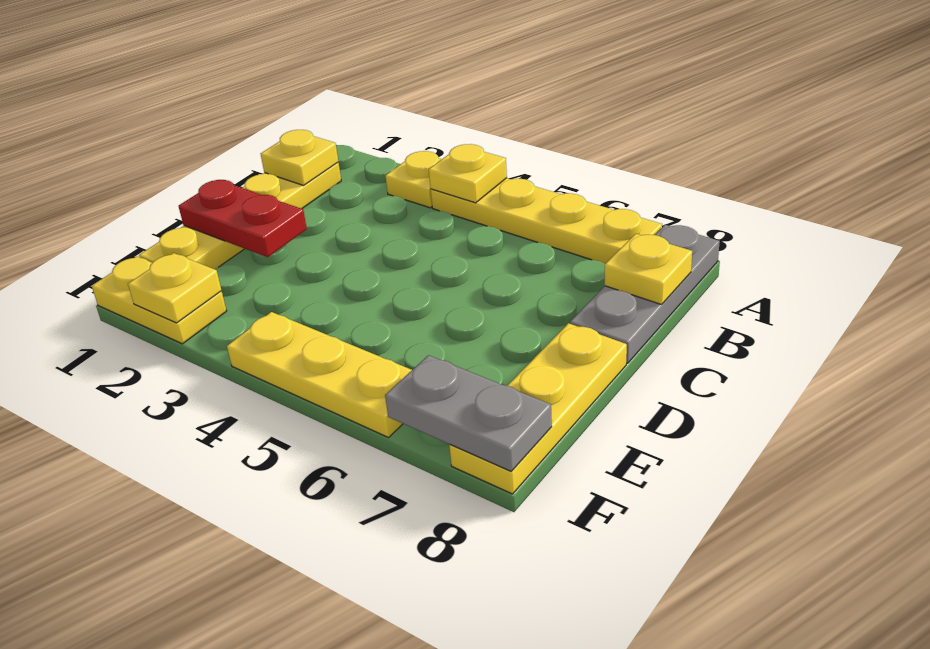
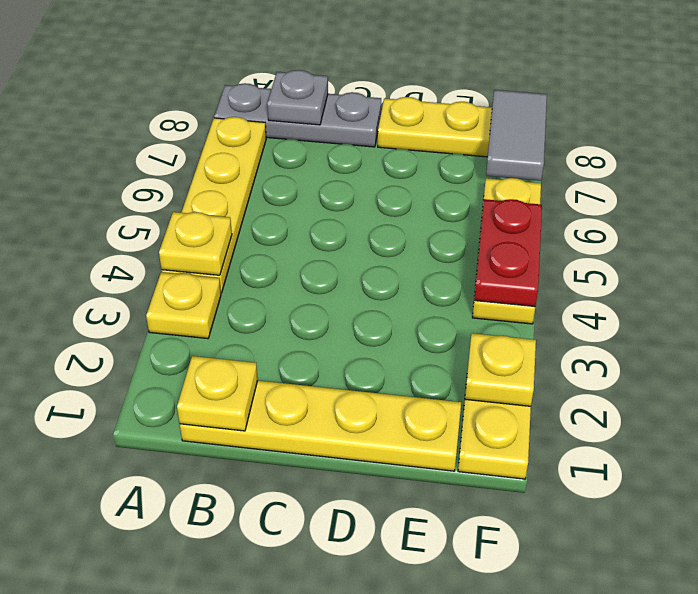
yellow plate B8 level 2 -> grey plate B8 level 2
red plate D1:D2 level 2 -> red plate F4:F5 level 2
grey plate F7:F8 level 2 -> grey tile F7:F8 level 2

